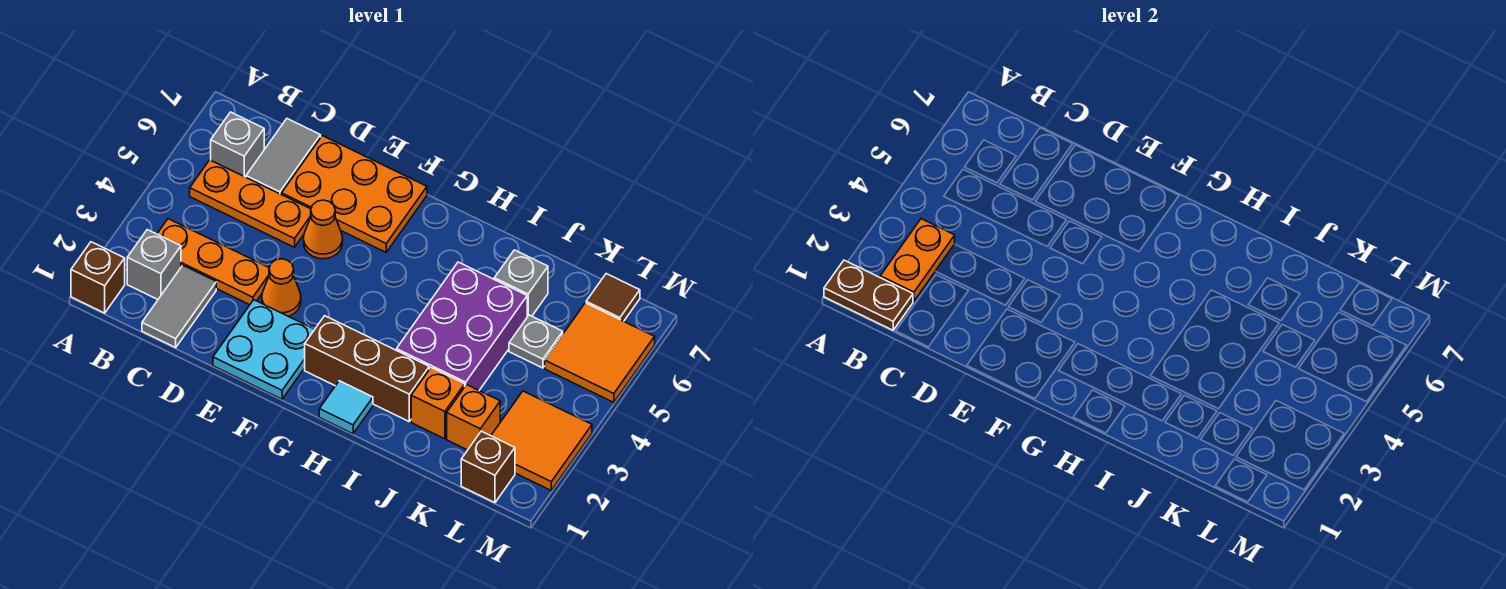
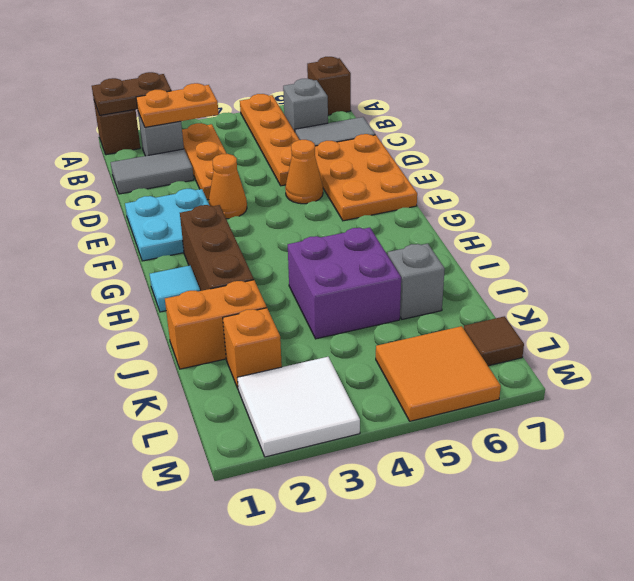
brown plate A1:B1 level 2 -> brown plate A1:A2 level 2
orange plate B5:D5 level 1 -> orange plate A5:D5 level 1
purple brick I3:J5 level 1 -> purple brick I4:J5 level 1
orange brick J2 level 1 -> orange brick J1:J2 level 1
grey plate K5 level 1 -> none
brown brick L1 level 1 -> brown brick A7 level 1
orange tile L2:M3 level 1 -> white tile L2:M3 level 1

